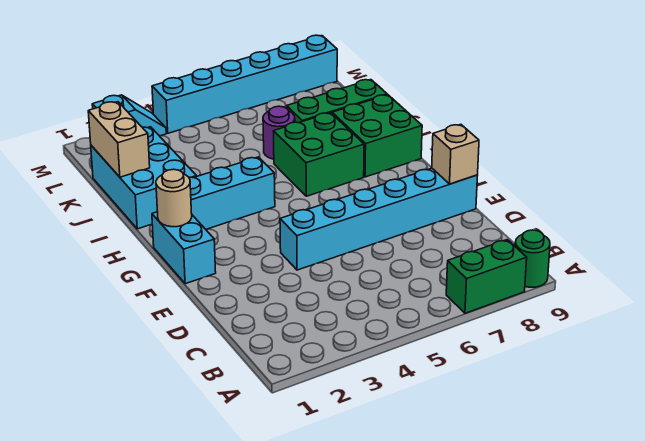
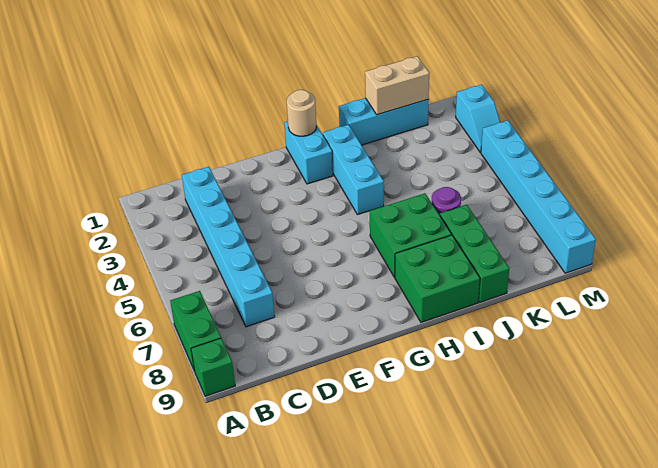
green round brick A9 level 1 -> green brick A9 level 1
cyan brick E4:E9 level 1 -> cyan brick C2:C7 level 1
tan brick E9 level 2 -> none
cyan brick F1:G1 level 1 -> cyan brick G1:G2 level 1
cyan brick I1:K2 level 1 -> cyan brick I1:K1 level 1

